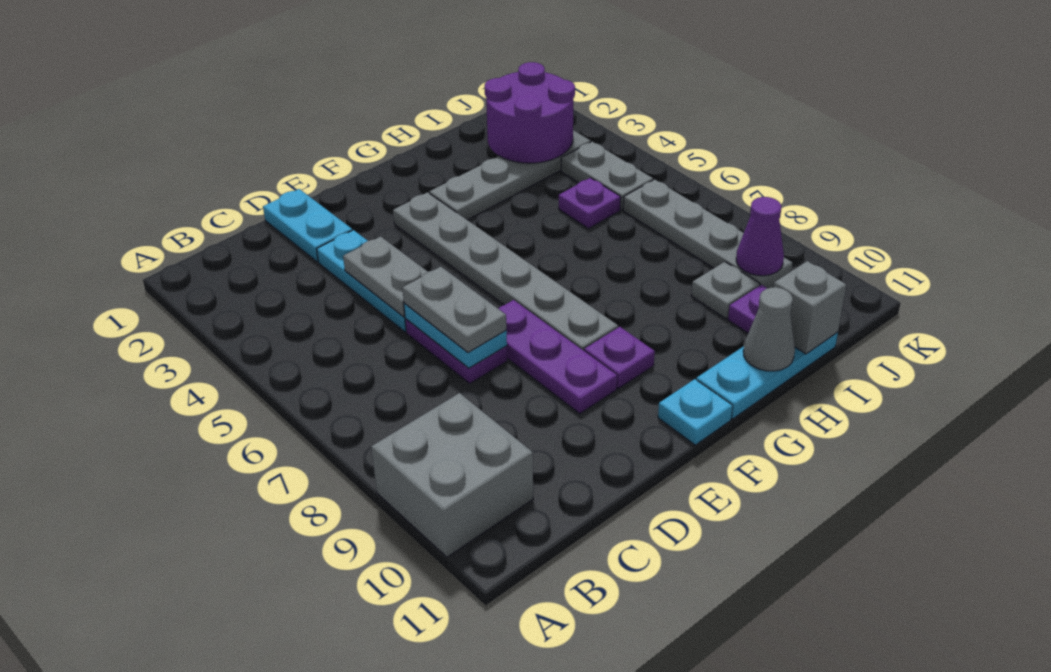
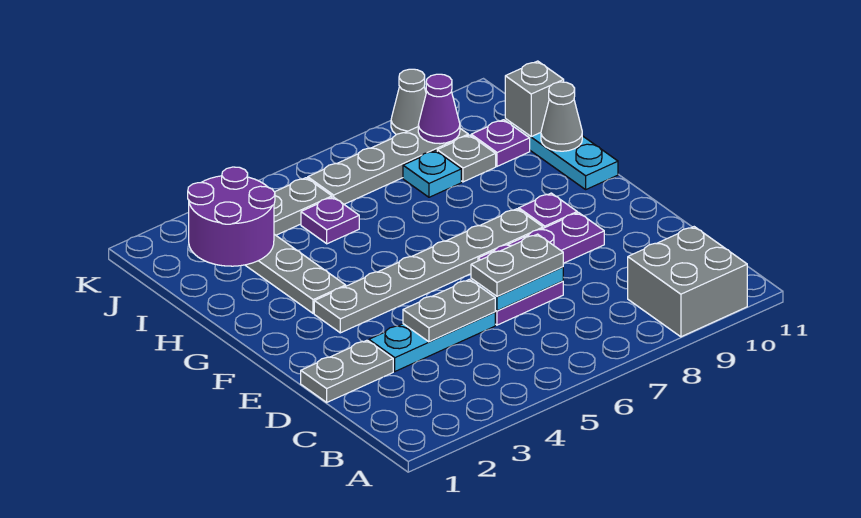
cyan plate D1:D2 level 1 -> grey plate D1:D2 level 1
cyan plate F11 level 1 -> cyan plate I8 level 1
none -> grey cone K9 level 1

